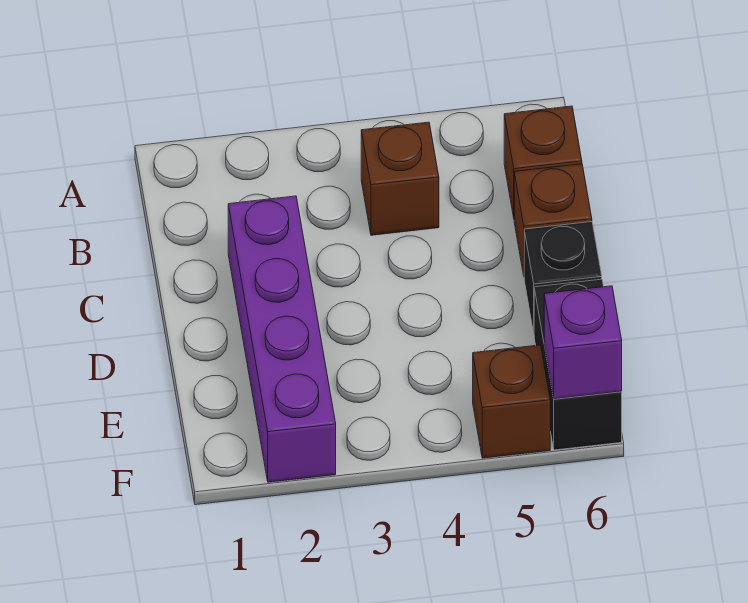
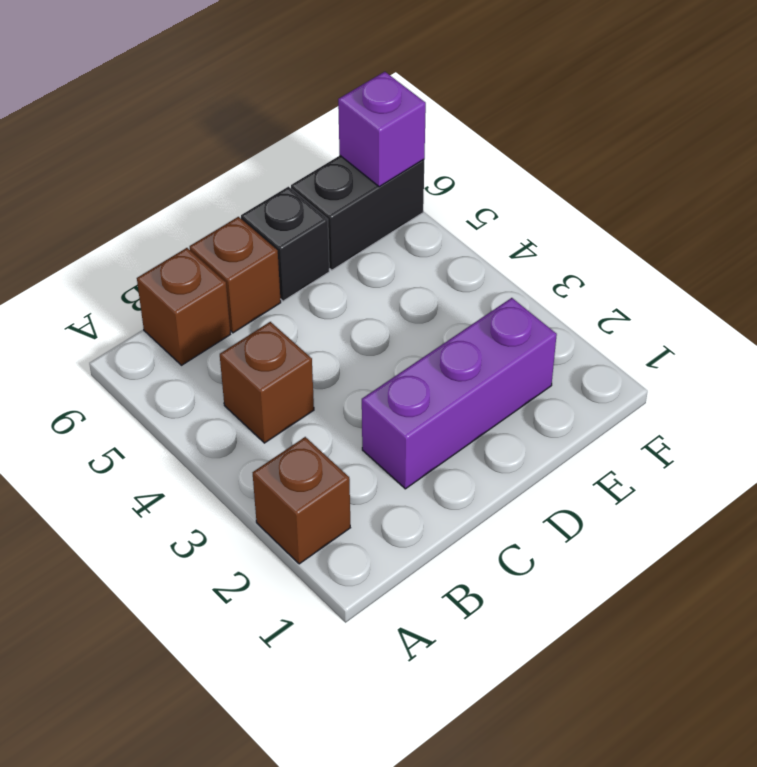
purple brick C2:F2 level 1 -> purple brick C2:E2 level 1
brown brick F5 level 1 -> brown brick A2 level 1

